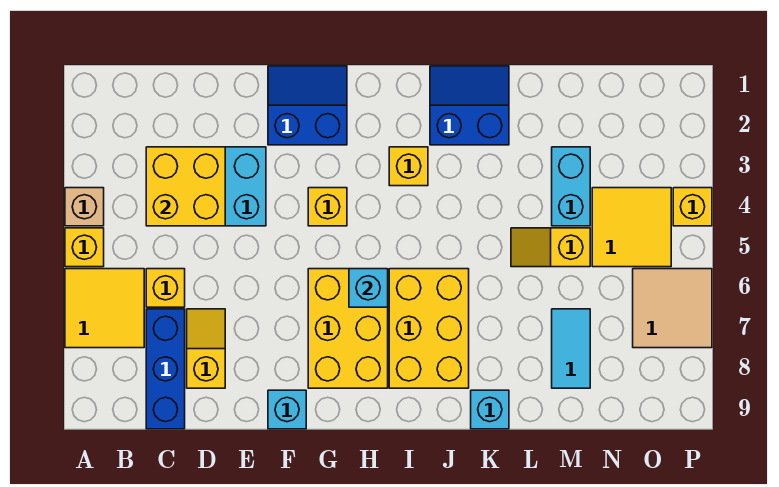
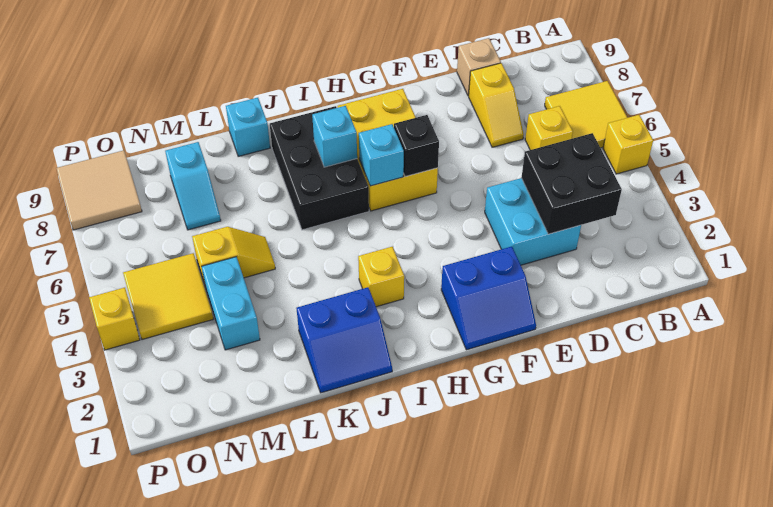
tan brick A4 level 1 -> tan brick D9 level 1
yellow brick C3:D4 level 2 -> black brick C3:D4 level 2
blue brick C7:C9 level 1 -> none
cyan brick F9 level 1 -> cyan brick I7 level 2
yellow brick G4 level 1 -> none
none -> black brick G6 level 2
yellow brick I6:J8 level 1 -> black brick I6:J8 level 1
cyan tile M7:M8 level 1 -> cyan slope M7:M8 level 1 top 8
tan tile O6:P7 level 1 -> tan tile O8:P9 level 1

